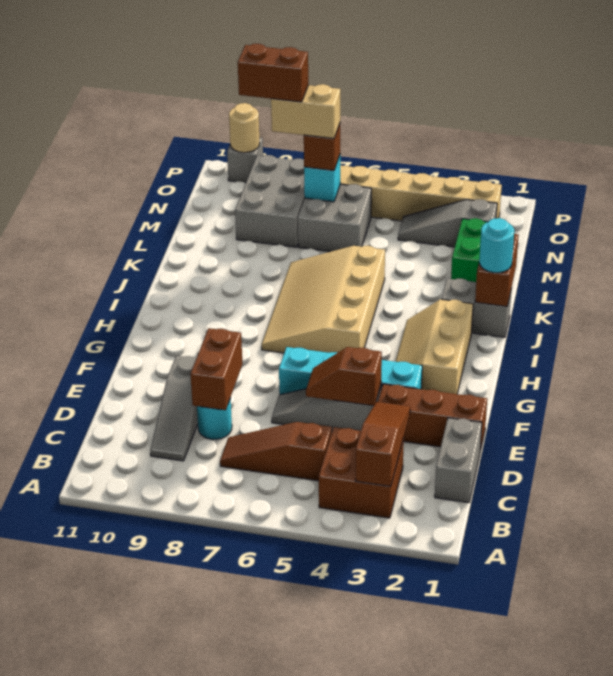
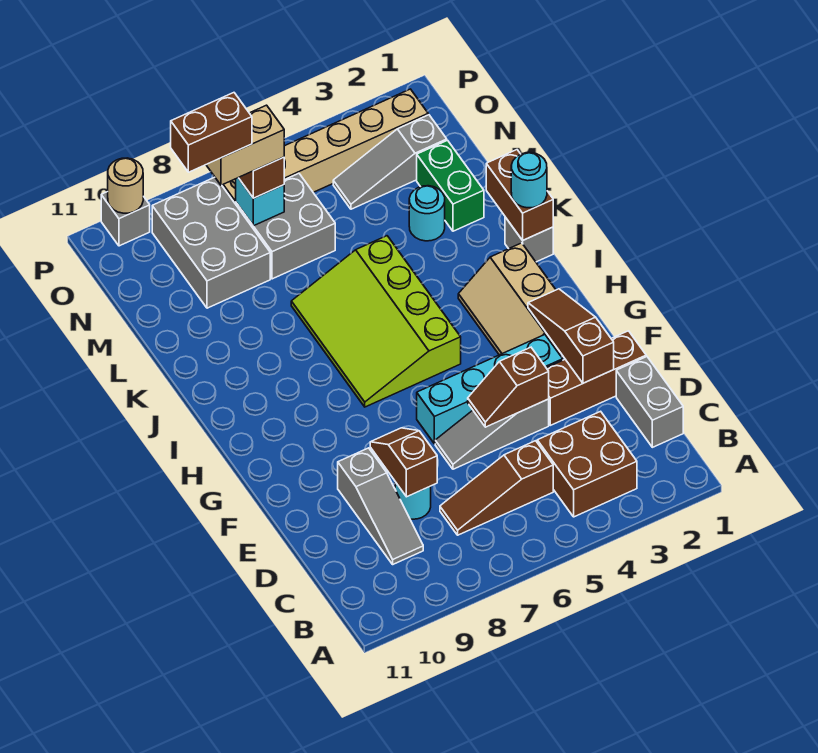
brown slope B3:D3 level 2 top B -> brown slope E2:G2 level 2 top E
brown brick D8:E8 level 2 -> brown slope D8:E8 level 2 top D
tan slope H5:K7 level 1 top 5 -> lime slope H5:K7 level 1 top 5
grey brick J1:J2 level 1 -> grey brick J1 level 1
none -> cyan round brick L3 level 1

